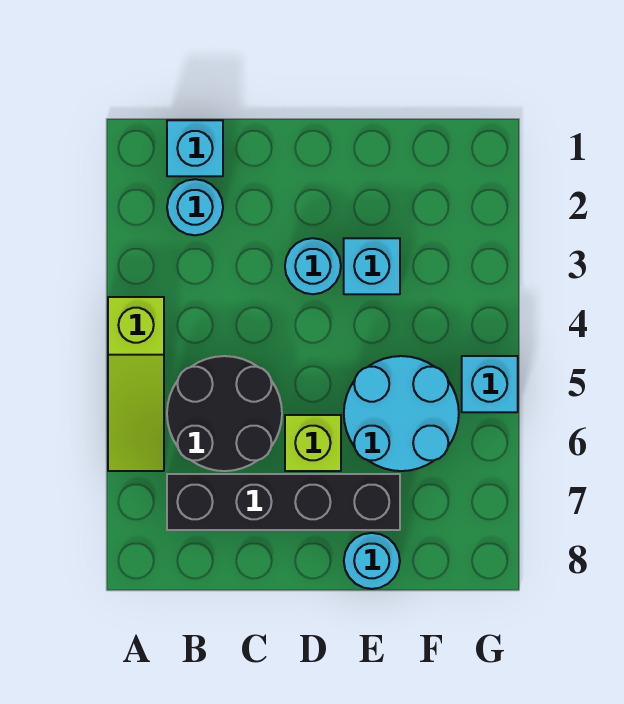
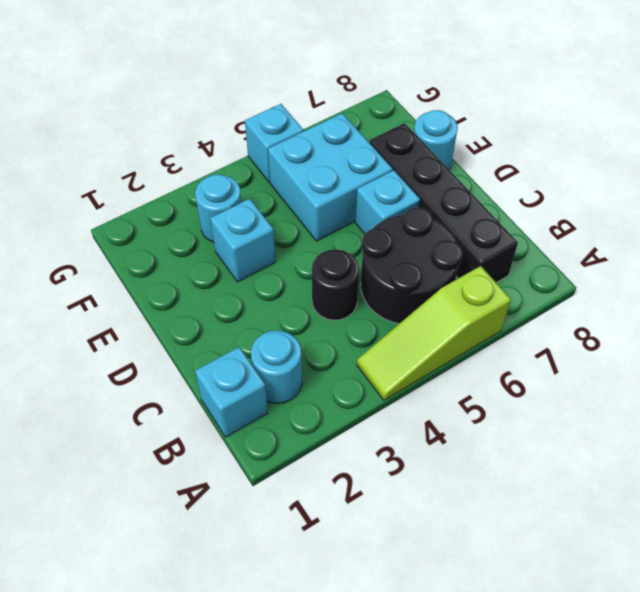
lime slope A4:A6 level 1 top 4 -> lime slope A4:A6 level 1 top 6
none -> black round brick C4 level 1
cyan round brick D3 level 1 -> cyan round brick F3 level 1
lime brick D6 level 1 -> cyan brick D6 level 1
cyan round brick E5:F6 level 1 -> cyan brick E5:F6 level 1

